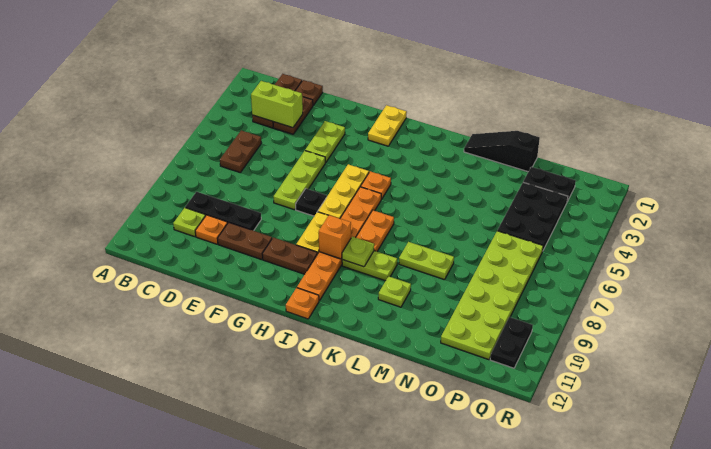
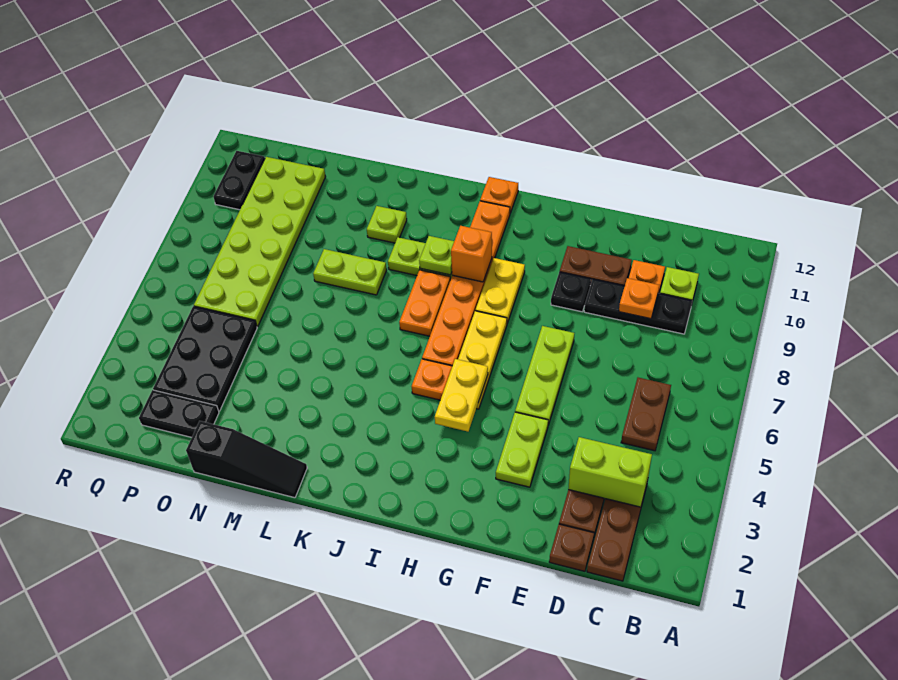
none -> orange plate D9 level 2
black plate G7 level 1 -> black plate F9 level 1
brown plate G10:H10 level 1 -> none
yellow plate H1:H2 level 1 -> yellow plate H4:H5 level 2

